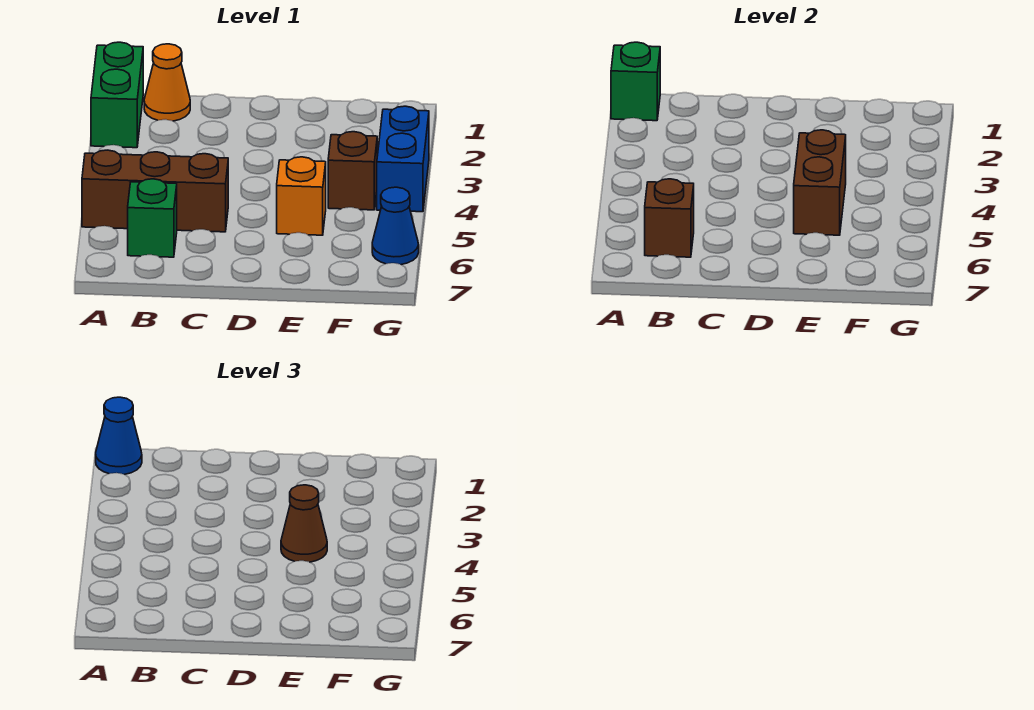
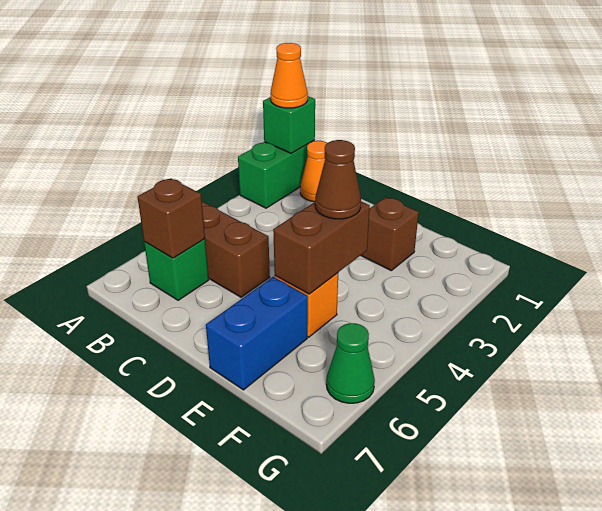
blue cone A1 level 3 -> orange cone A1 level 3
brown brick F4 level 1 -> brown brick E2 level 1
blue brick G3:G4 level 1 -> blue brick E6:E7 level 1
blue cone G6 level 1 -> green cone G6 level 1

